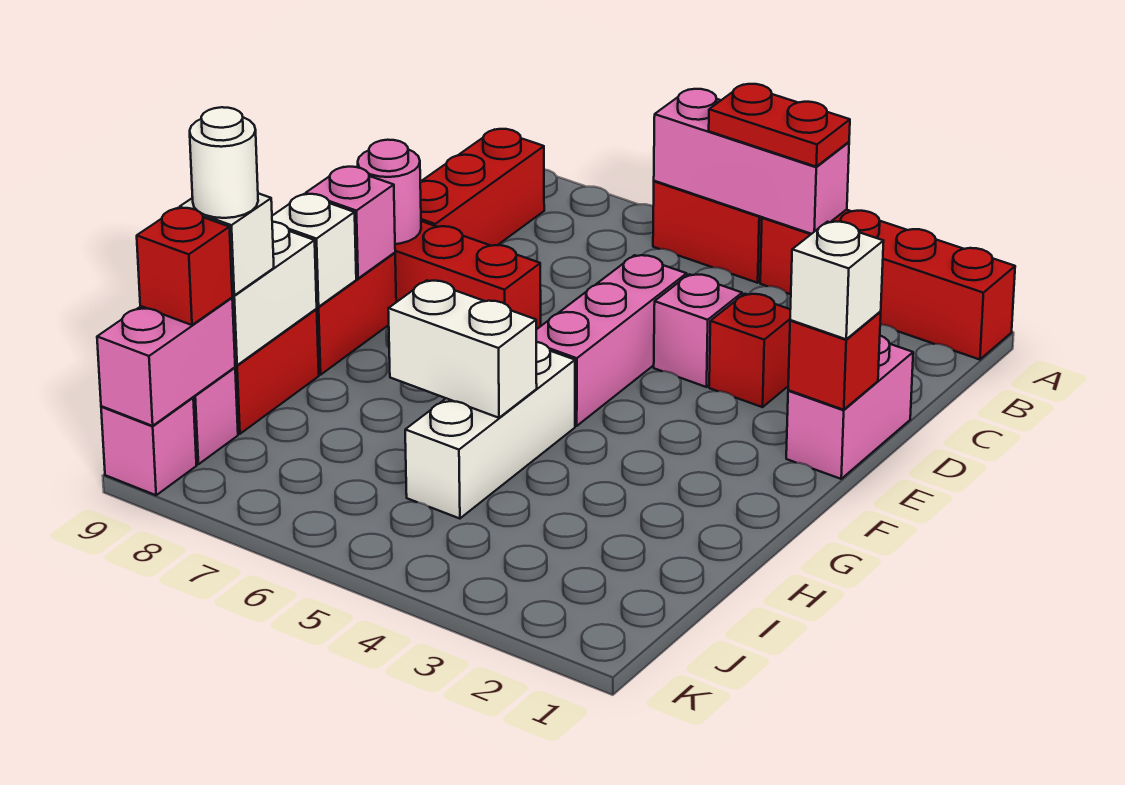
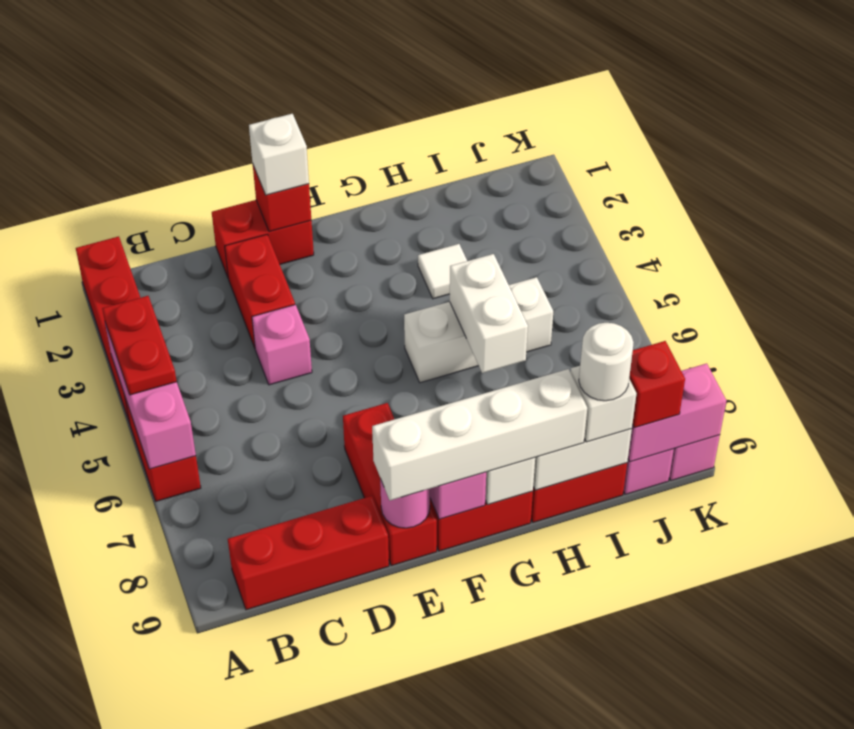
pink brick D1:E1 level 1 -> red brick D1:E1 level 1
red brick D3 level 1 -> red brick D2:D3 level 1
pink brick D5:F5 level 1 -> none
none -> white brick E9:H9 level 3
none -> white tile H3 level 1

